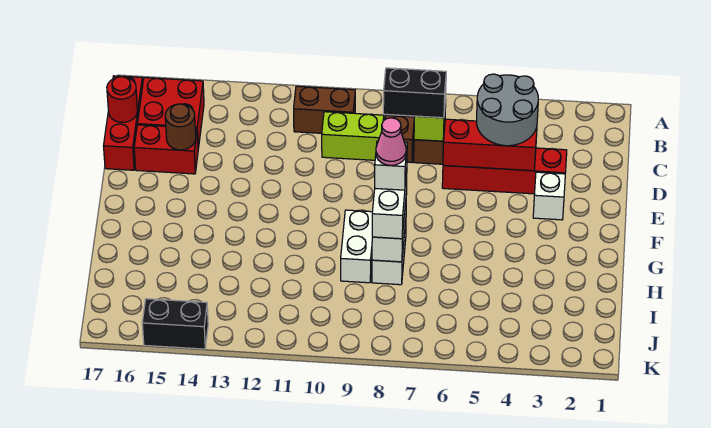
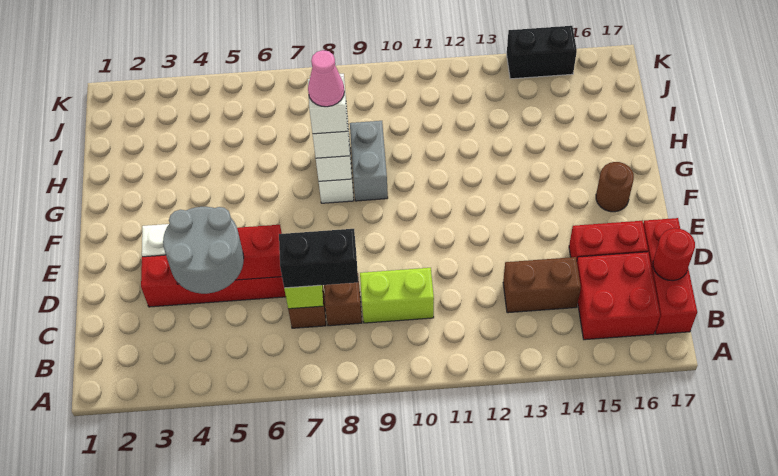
brown brick B10:B11 level 1 -> brown brick C13:C14 level 1
brown round brick D15 level 2 -> brown round brick F16 level 1
white brick G9:H9 level 1 -> grey brick G9:H9 level 1

